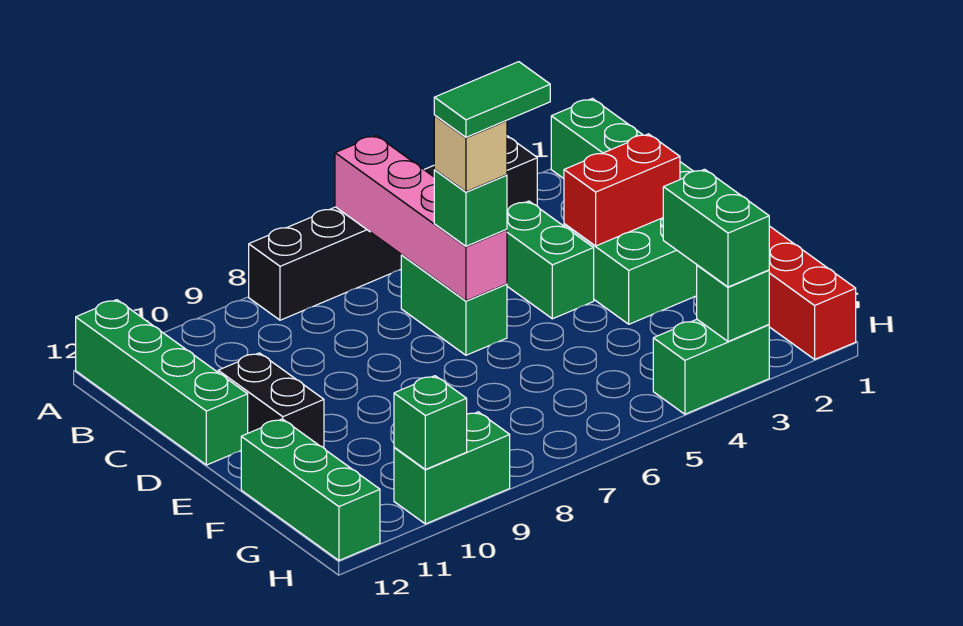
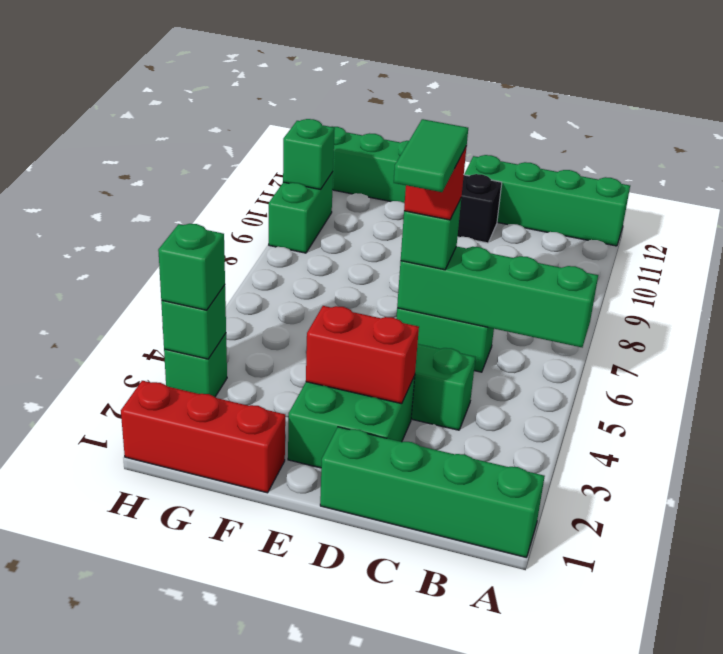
black brick A3:A8 level 1 -> none
pink brick A6:D6 level 2 -> green brick A6:D6 level 2
red brick D2:D3 level 2 -> red brick D3:E3 level 2
tan brick D6 level 4 -> red brick D6 level 4
green brick G3:H3 level 3 -> green brick H3 level 3
green brick H3:H4 level 1 -> green brick H3 level 1

